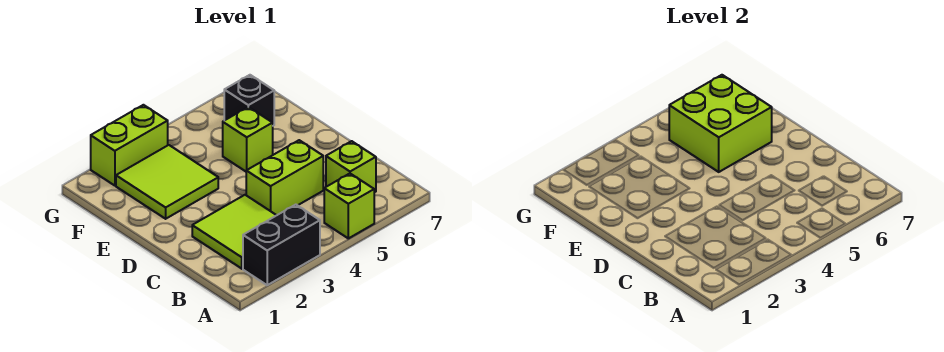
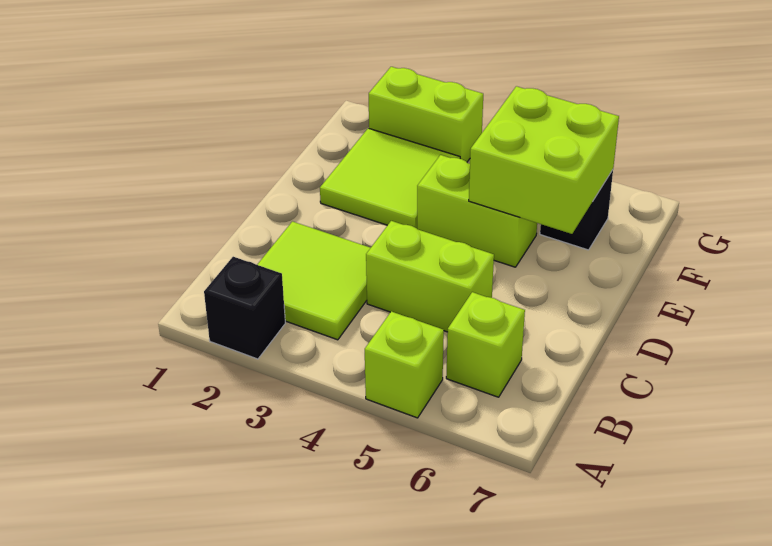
black brick A2:A3 level 1 -> black brick A2 level 1
lime brick E5 level 1 -> lime brick E4:E5 level 1

